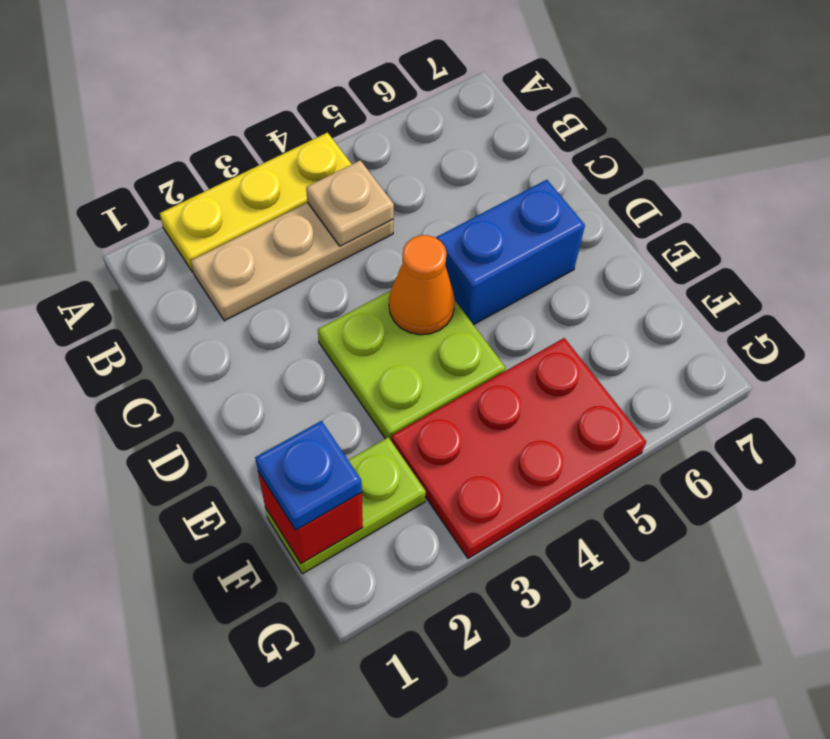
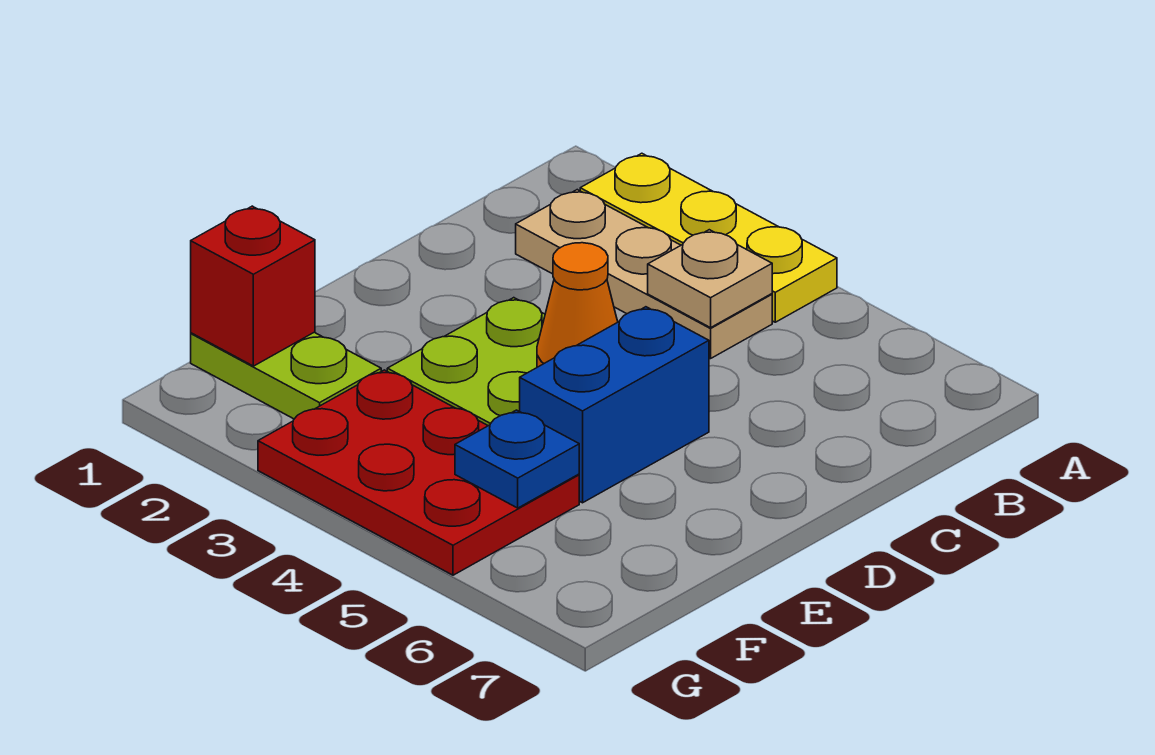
blue brick D5:D6 level 1 -> blue brick D5:E5 level 1
blue plate F1 level 3 -> blue plate F5 level 2

